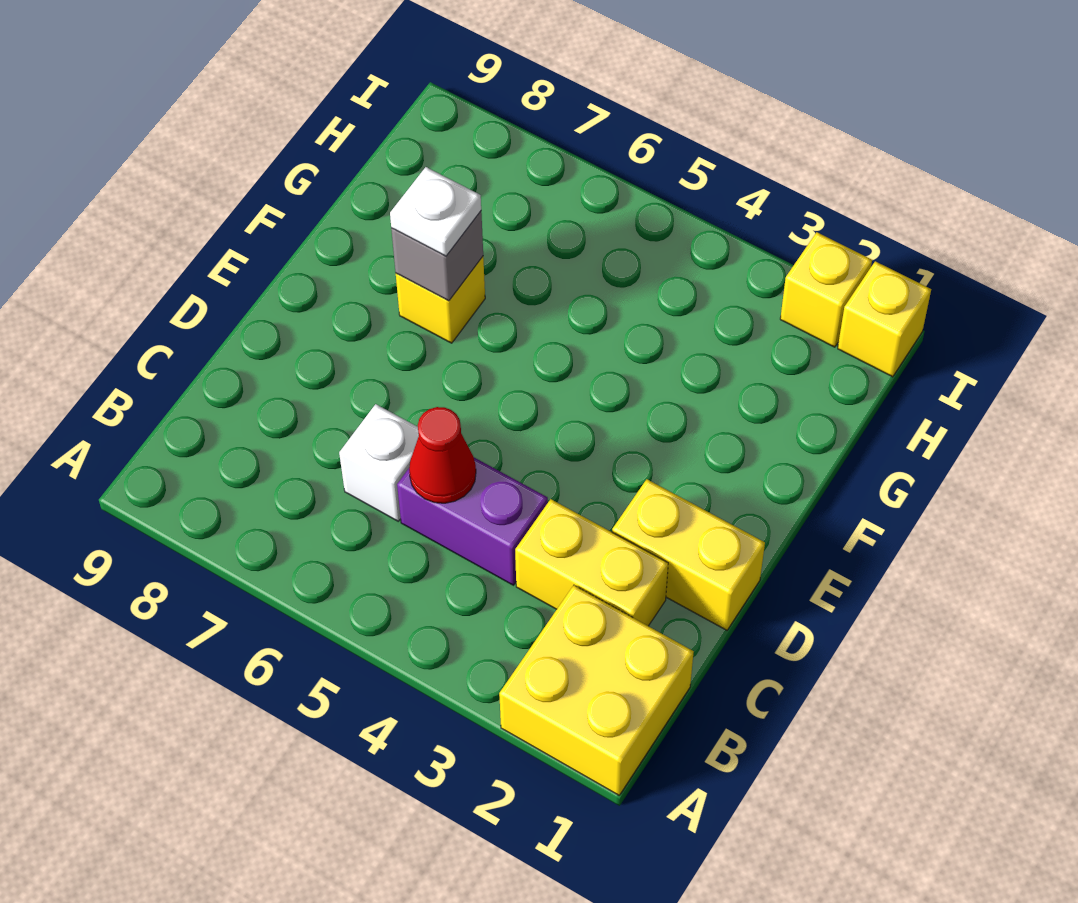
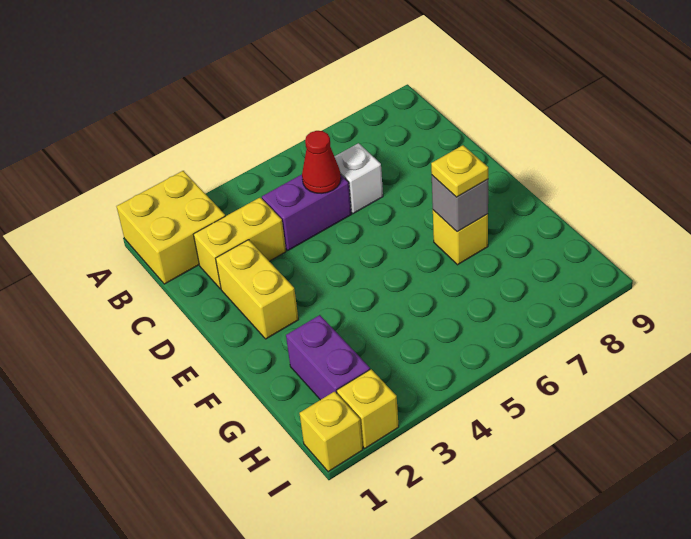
yellow brick D1:D2 level 1 -> yellow brick D2:E2 level 1
white plate F7 level 3 -> yellow plate F7 level 3
none -> purple brick G2:H2 level 1

